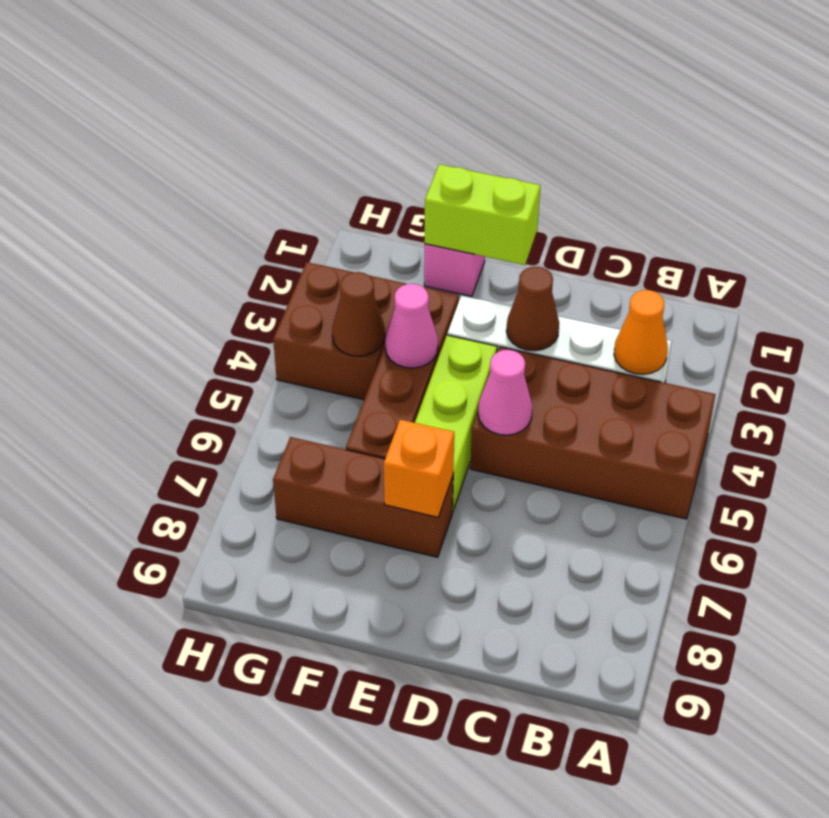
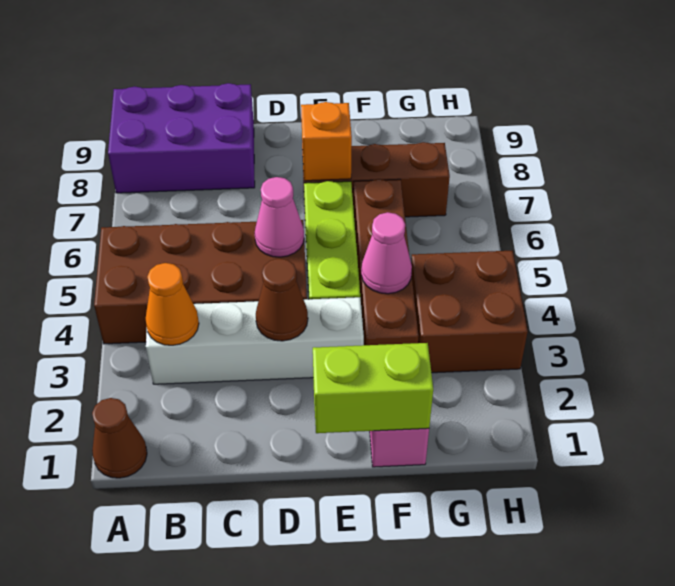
none -> purple brick A8:C9 level 1
brown cone G4 level 2 -> brown cone A1 level 1

